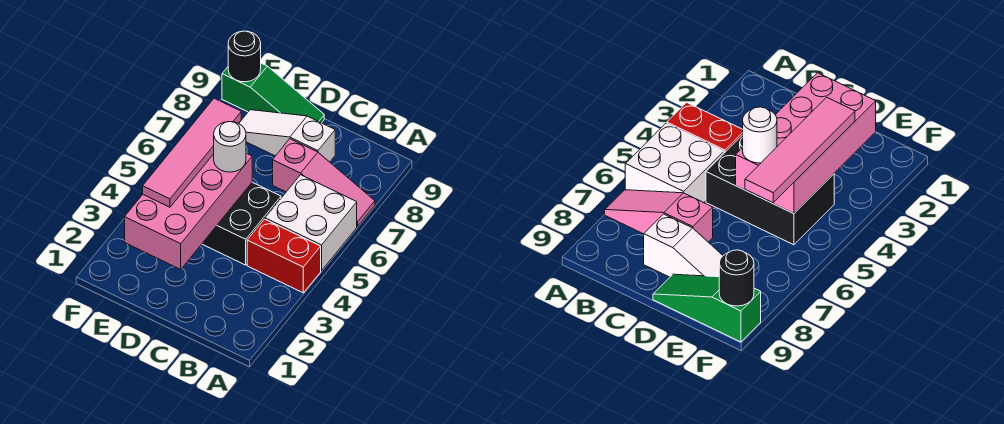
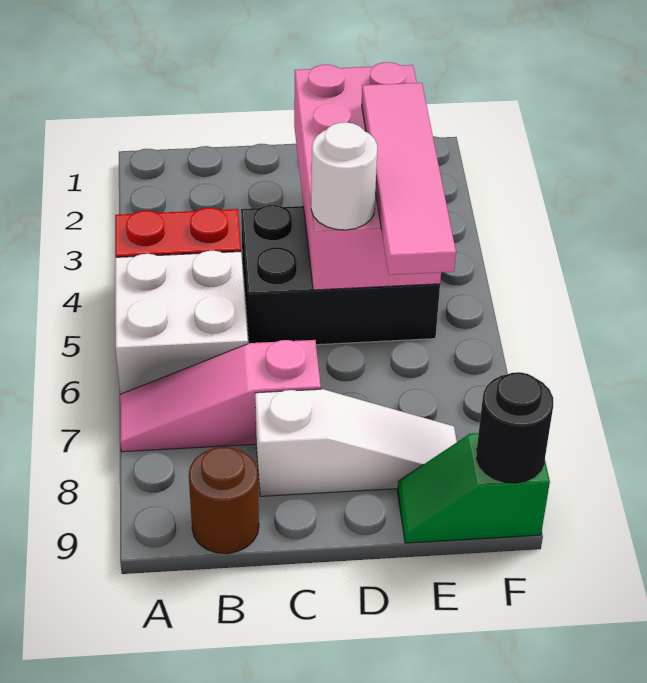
none -> brown round brick B9 level 1
green slope D9:F9 level 1 top F -> green slope E9:F9 level 1 top F

